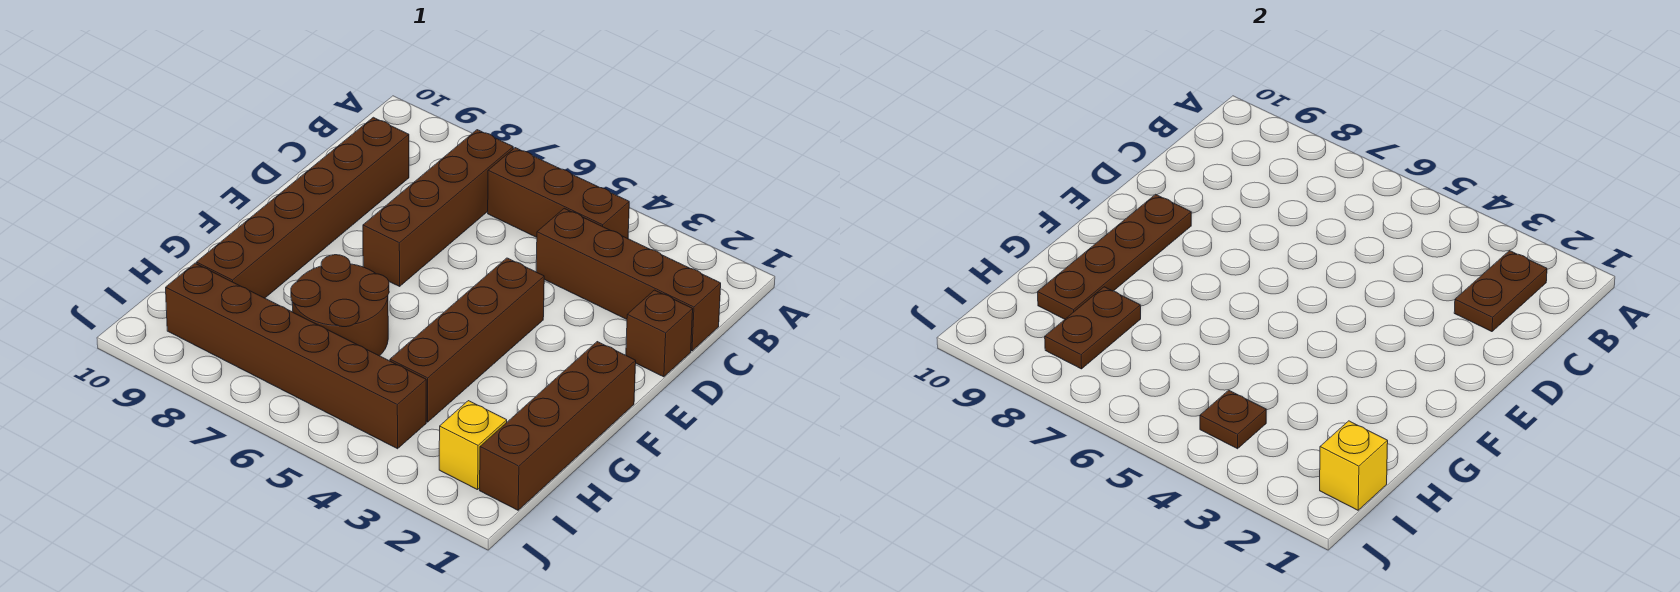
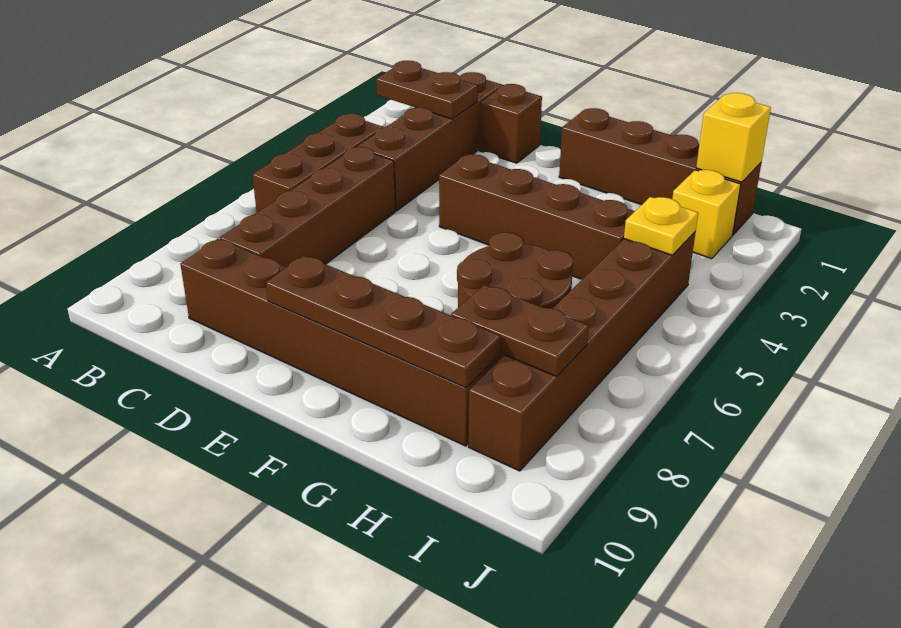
brown brick B7:E7 level 1 -> brown brick C5:C8 level 1
brown plate I4 level 2 -> yellow plate I4 level 2

